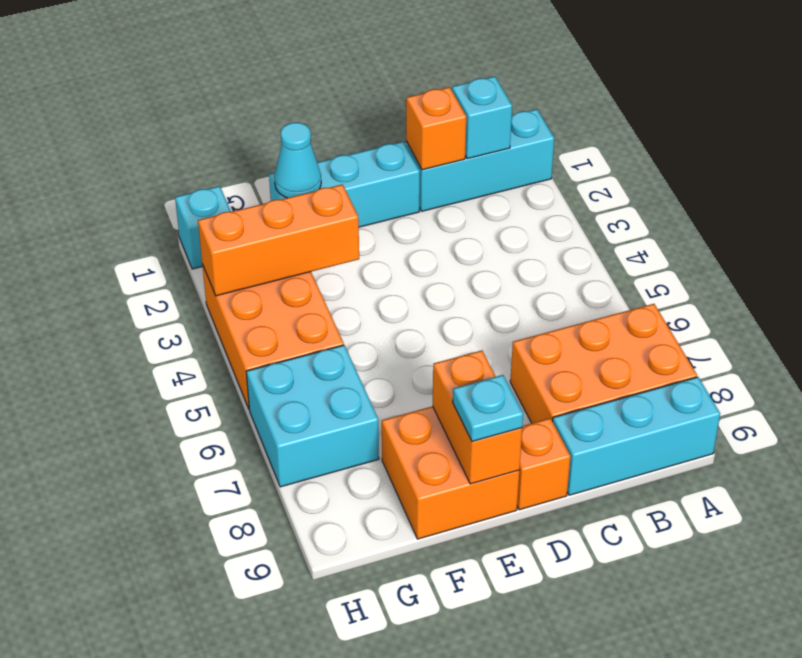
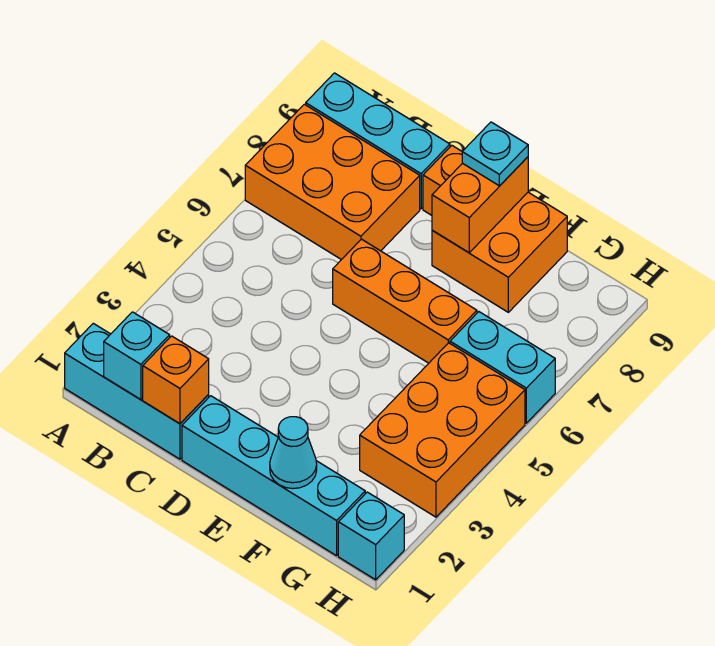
cyan brick D1:F1 level 1 -> cyan brick D1:G1 level 1
orange brick F3:H3 level 2 -> orange brick D6:F6 level 1
cyan brick G6:H7 level 1 -> cyan brick G6:H6 level 1

